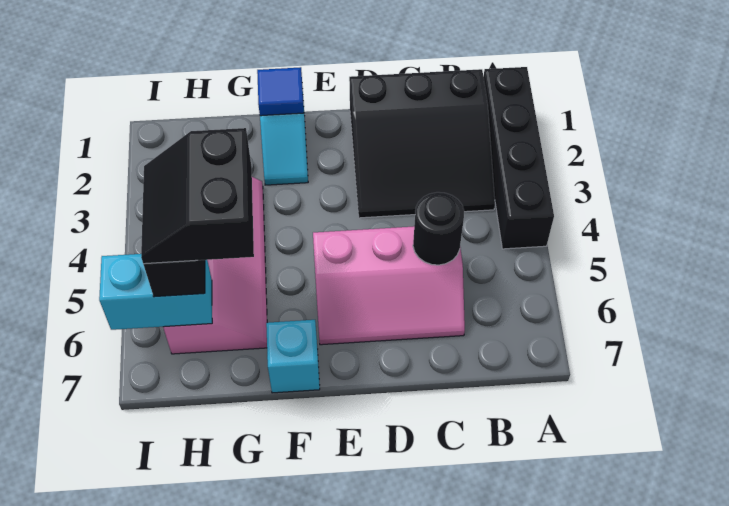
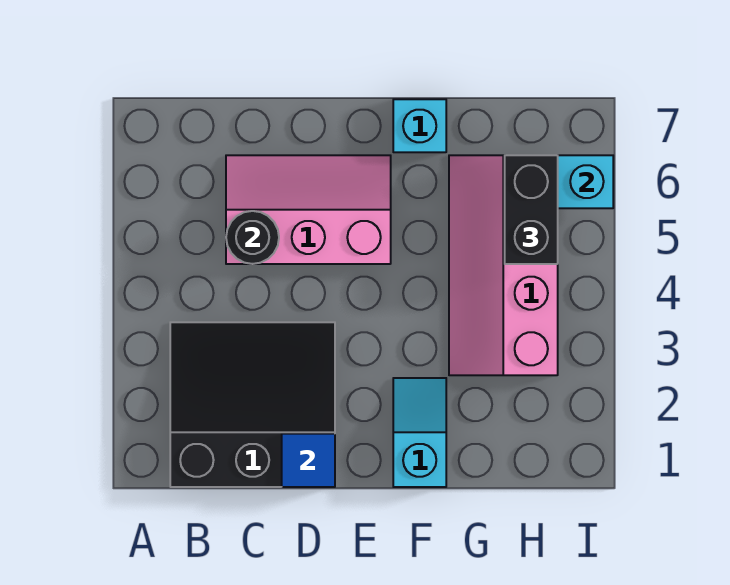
black brick A1:A4 level 1 -> none
blue tile F1 level 2 -> blue tile D1 level 2
black slope G5:H6 level 4 top G -> none

